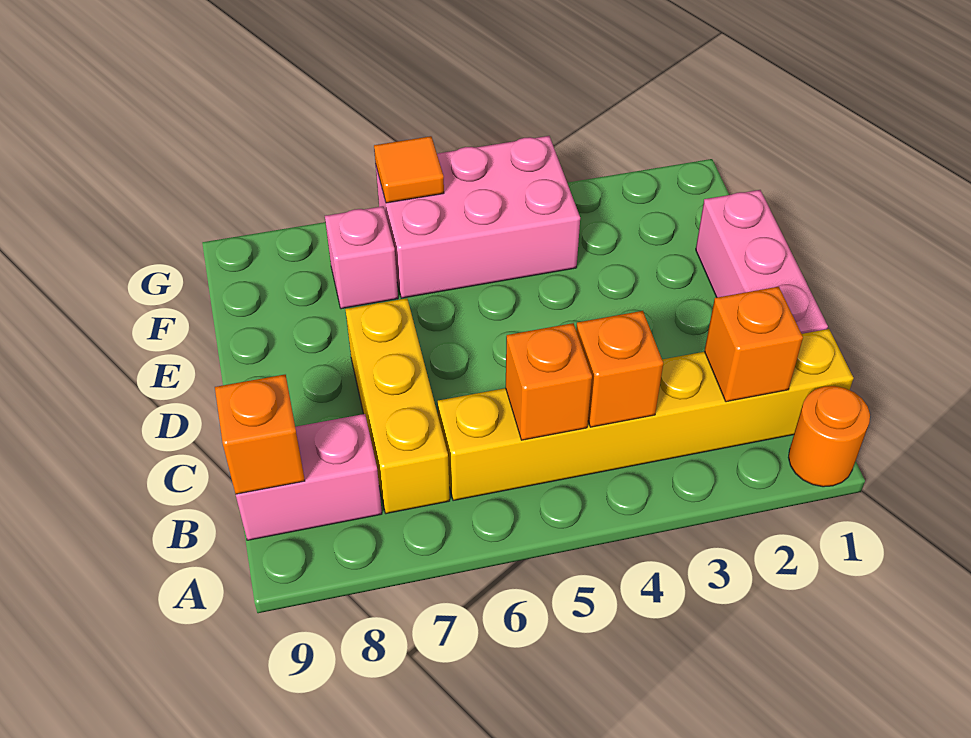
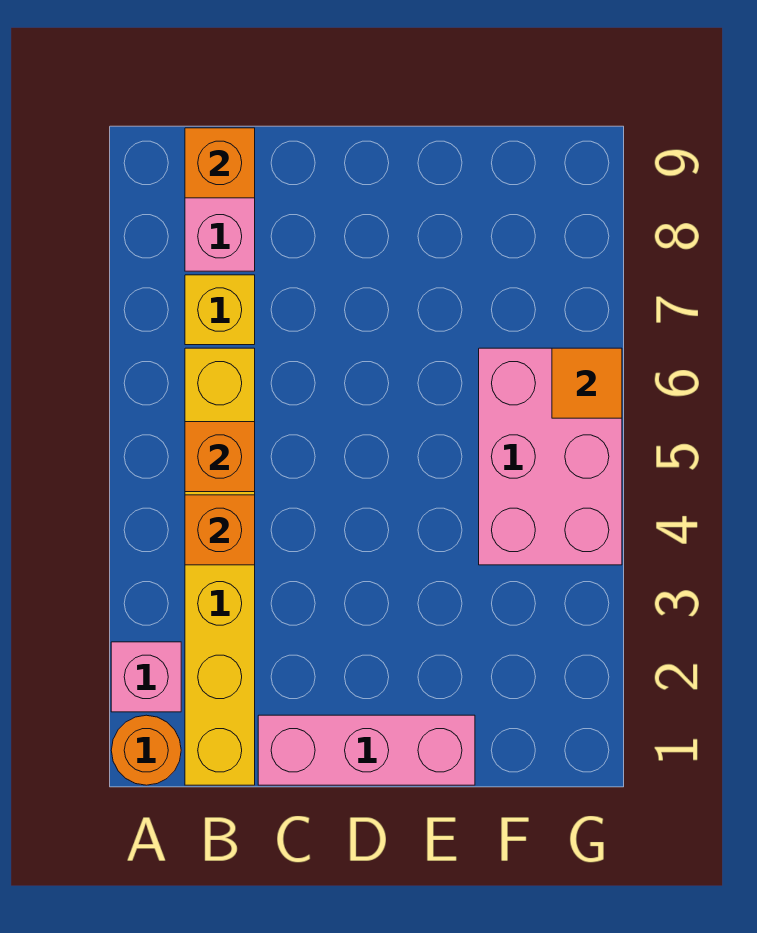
orange brick B2 level 2 -> none
yellow brick B7:D7 level 1 -> yellow brick B7 level 1
pink brick F7 level 1 -> pink brick A2 level 1

